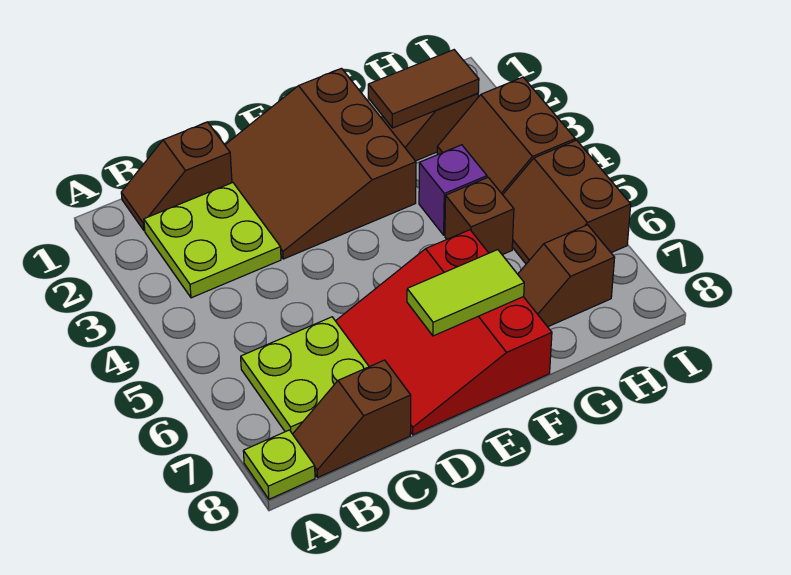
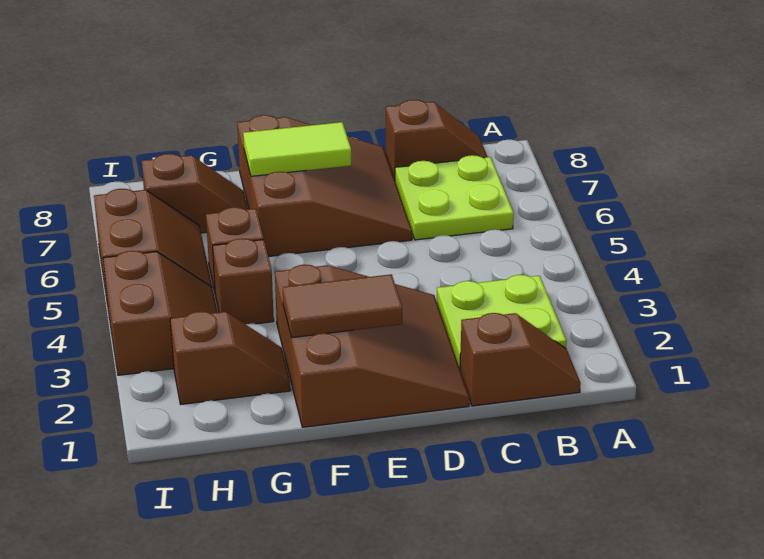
lime plate A8 level 1 -> none
red slope D6:F8 level 1 top F -> brown slope D6:F8 level 1 top F
brown tile G2:H2 level 2 -> brown tile E2:F2 level 2
purple brick G4 level 1 -> brown brick G4 level 1

